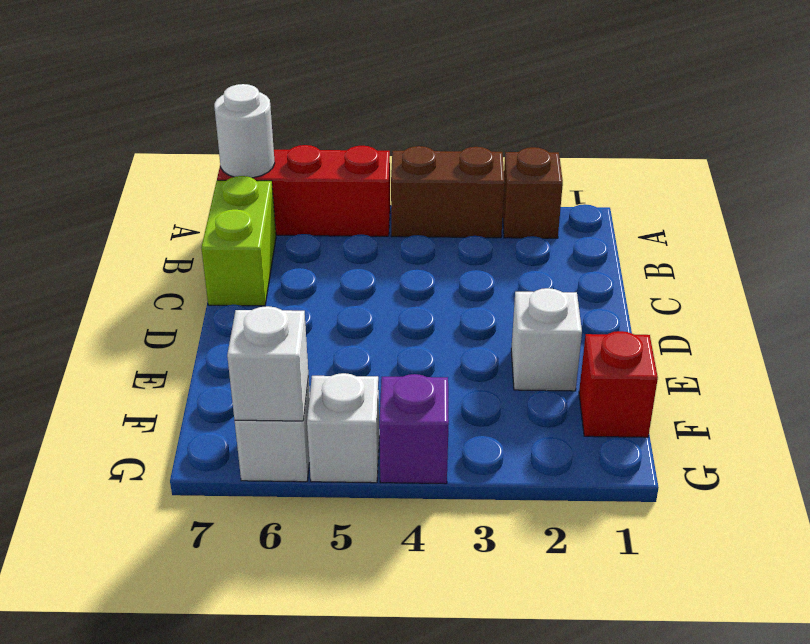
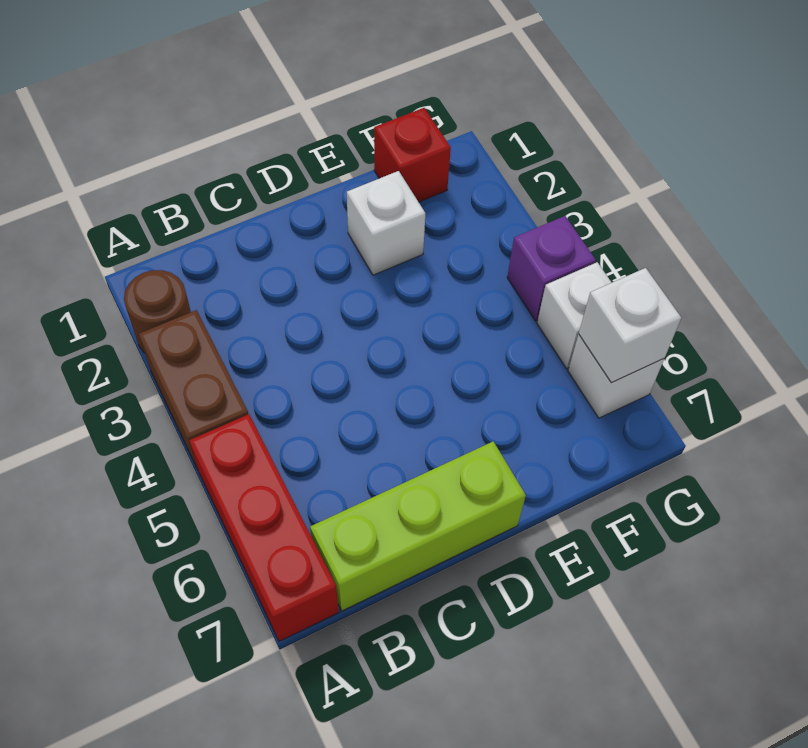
brown brick A2 level 1 -> brown round brick A2 level 1
white round brick A7 level 2 -> none
lime brick B7:C7 level 1 -> lime brick B7:D7 level 1

